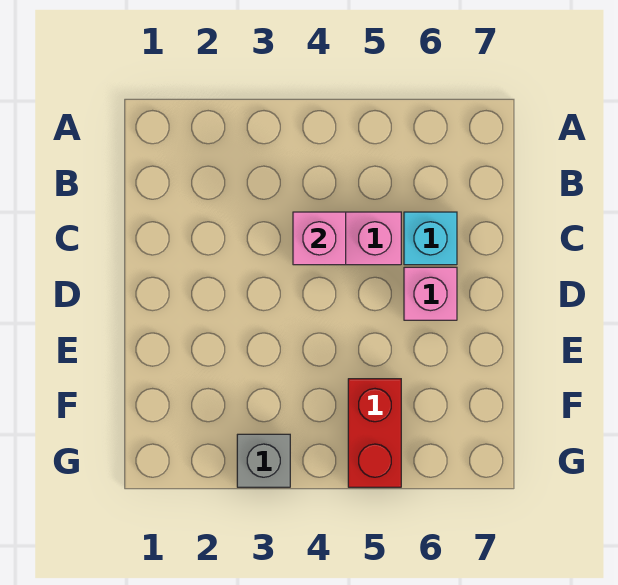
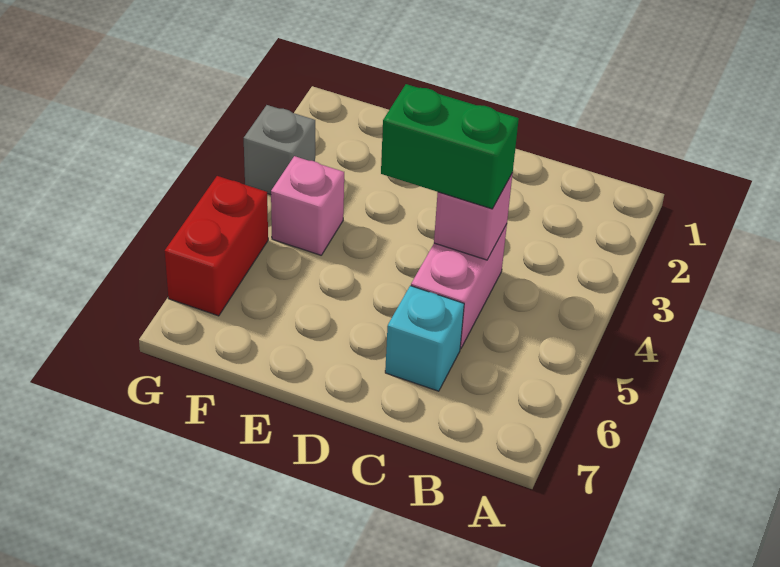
none -> green brick C4:D4 level 3
pink brick D6 level 1 -> pink brick F4 level 1
red brick F5:G5 level 1 -> red brick G5:G6 level 1

